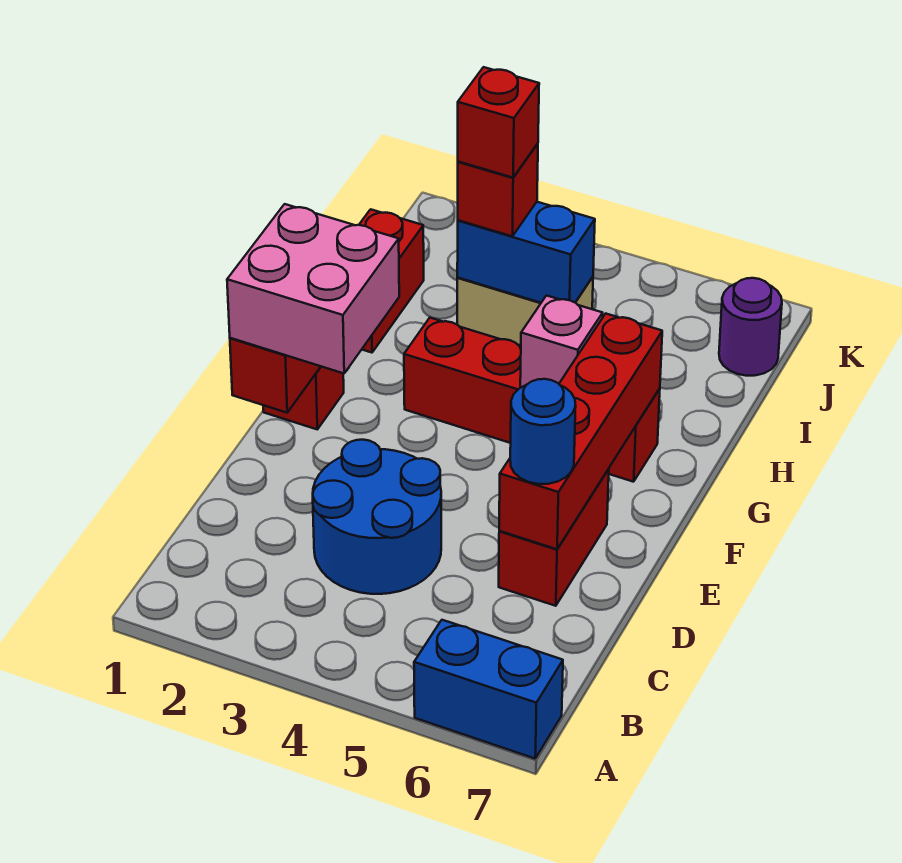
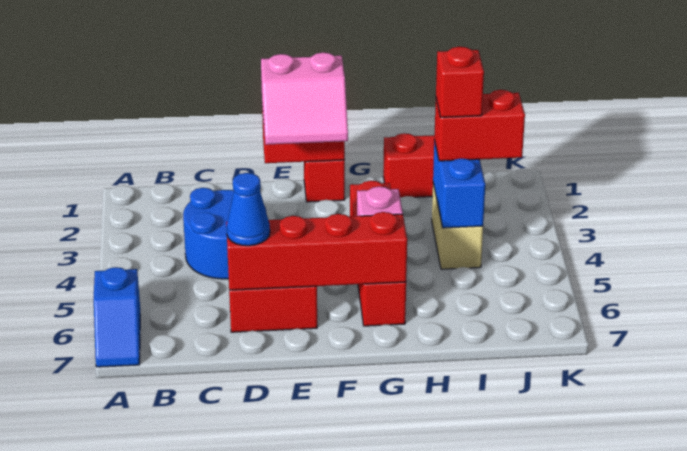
blue brick A6:A7 level 1 -> blue slope A6:A7 level 1 top 6
blue round brick D6 level 3 -> blue cone D6 level 3
pink brick E1:F2 level 3 -> pink slope E1:F2 level 3 top 1
red brick I3 level 3 -> red brick I3:J3 level 3
purple round brick J7 level 1 -> none

